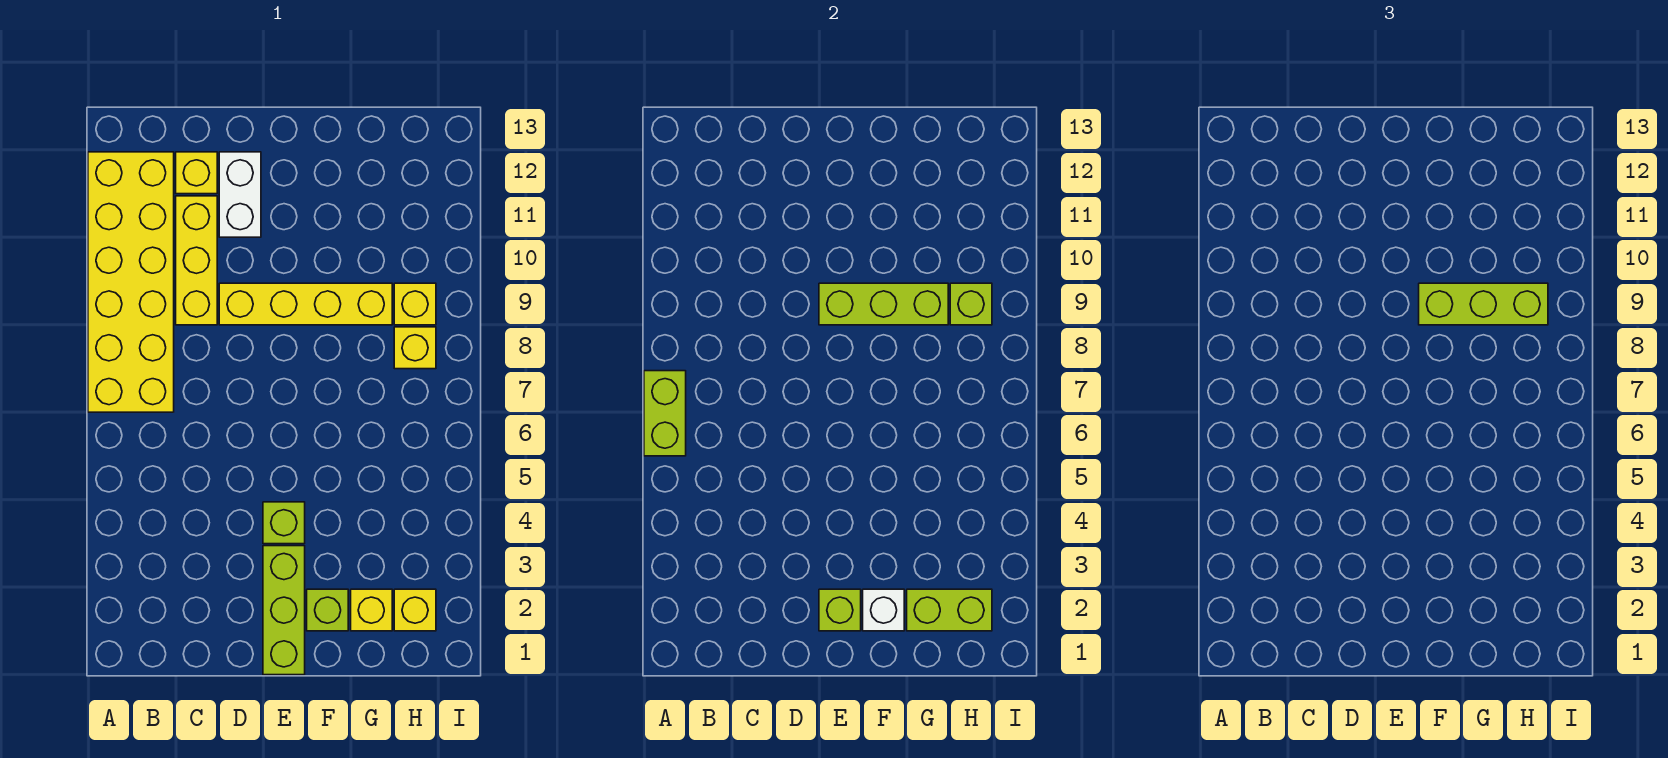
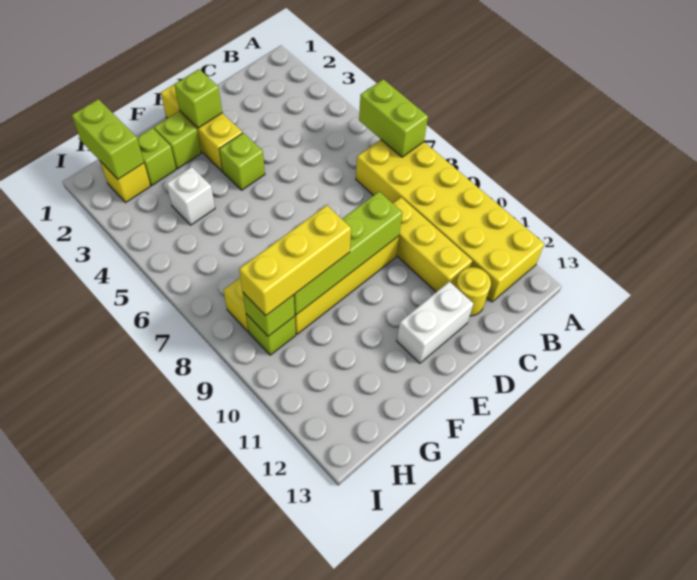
yellow brick C12 level 1 -> yellow round brick C12 level 1
white brick D11:D12 level 1 -> white brick D12:E12 level 1
lime brick E1:E3 level 1 -> yellow brick E1:E3 level 1
lime brick E9:G9 level 2 -> lime brick D9:G9 level 2
white brick F2 level 2 -> white brick G4 level 1
lime brick F9:H9 level 3 -> yellow brick F9:H9 level 3
yellow brick G2 level 1 -> lime brick G2 level 1
lime brick G2:H2 level 2 -> lime brick H1:H2 level 2
yellow brick H9 level 1 -> lime brick H9 level 1

